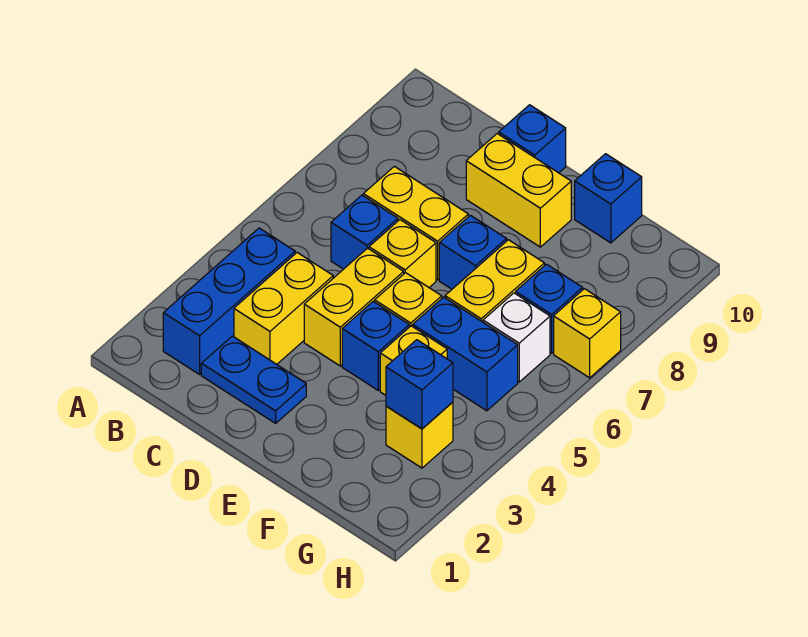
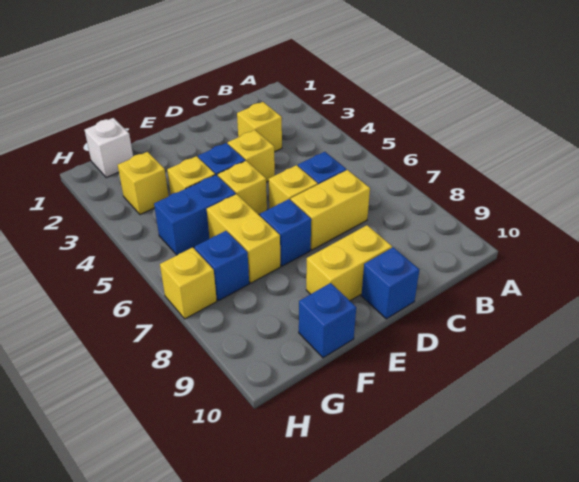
blue brick B2:B4 level 1 -> none
blue plate C2:D2 level 1 -> none
yellow brick C3:C4 level 1 -> yellow brick C3 level 1
yellow brick D4:D5 level 1 -> yellow brick D4 level 1
blue brick G3 level 2 -> none
white brick G6 level 1 -> white brick G1 level 1

